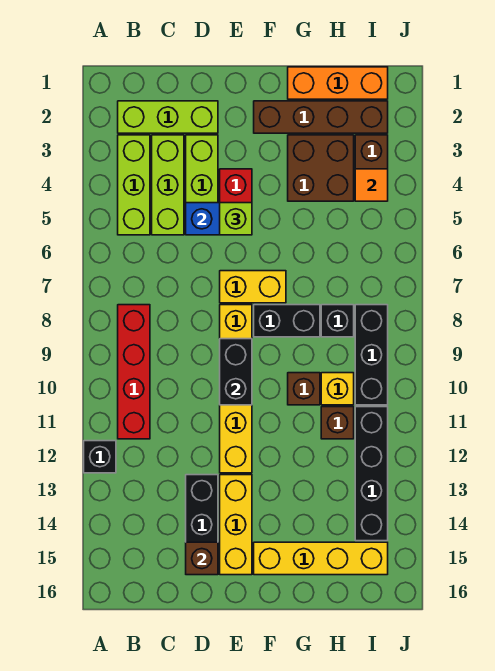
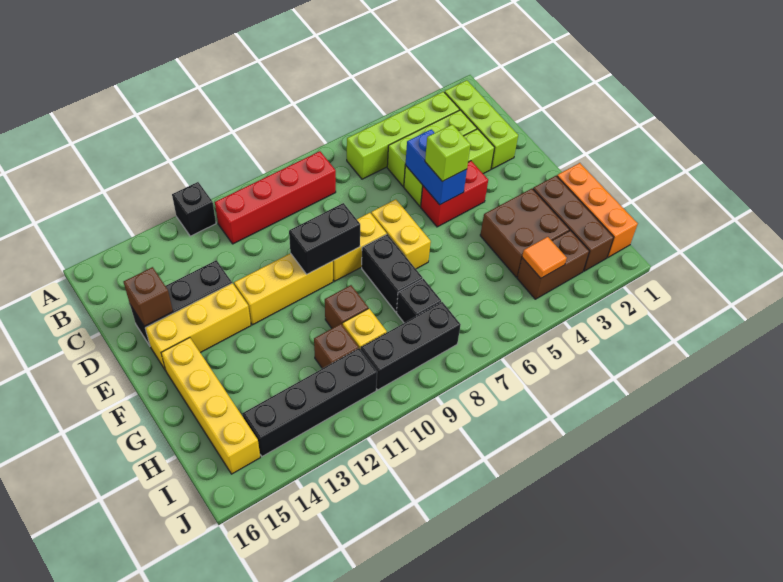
lime brick B3:B5 level 1 -> lime brick B3:B6 level 1
brown brick F2:I2 level 1 -> brown brick G2:I2 level 1

